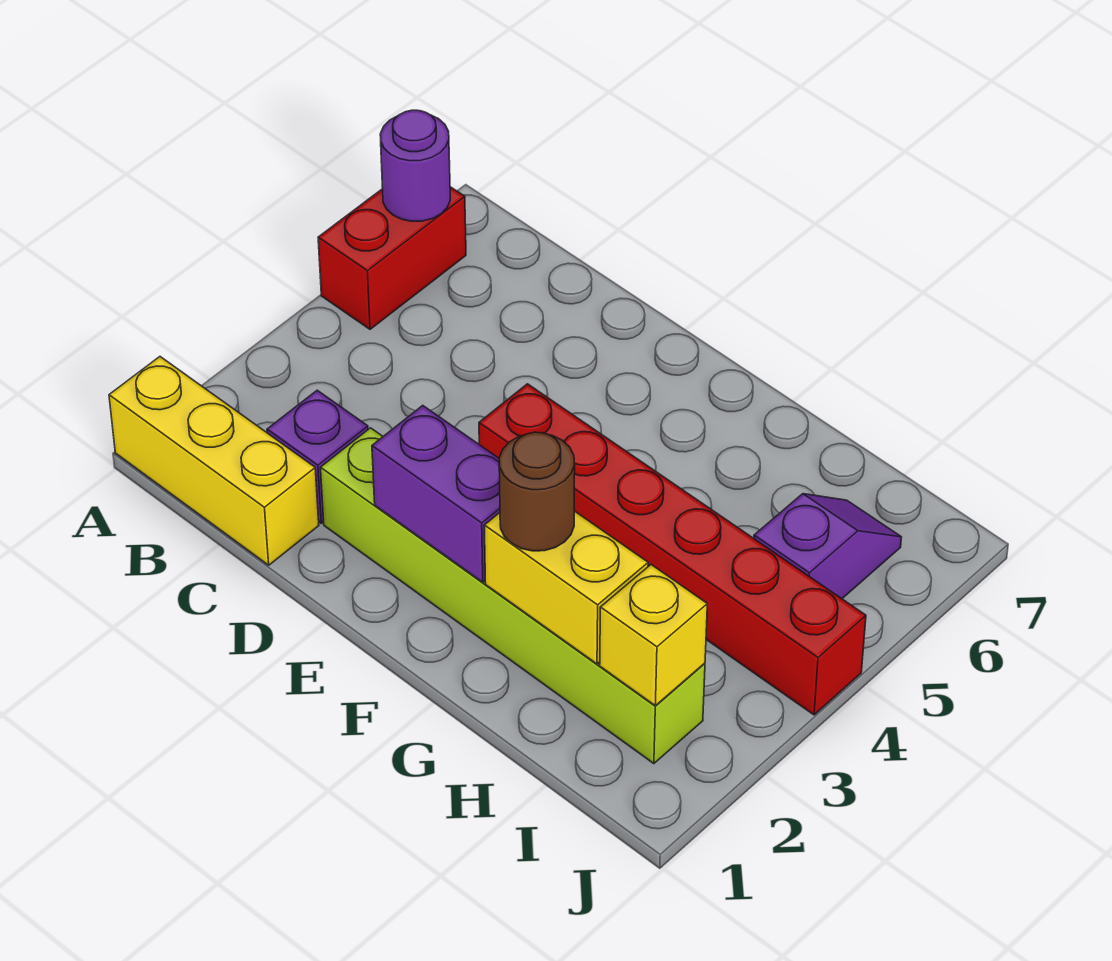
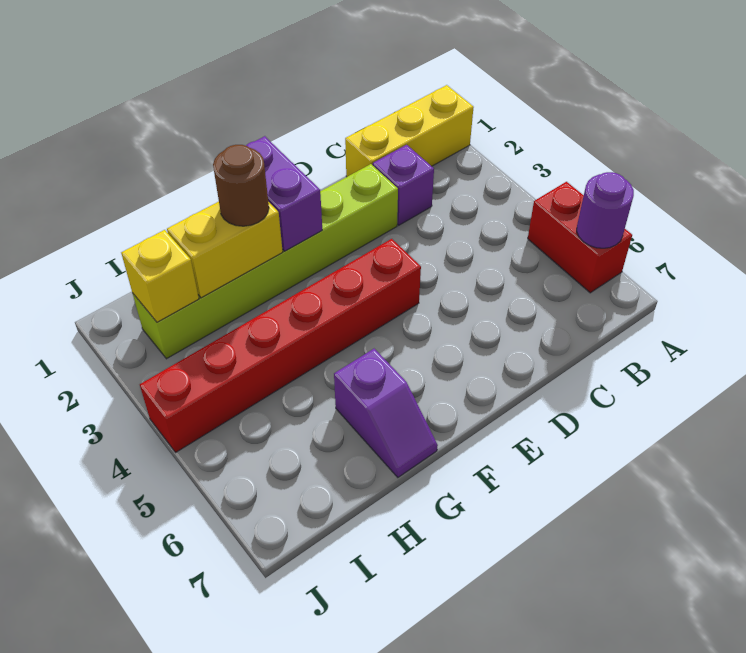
purple brick E2:F2 level 2 -> purple brick F1:F2 level 2
purple slope I5:I6 level 1 top 5 -> purple slope G6:G7 level 1 top 6

